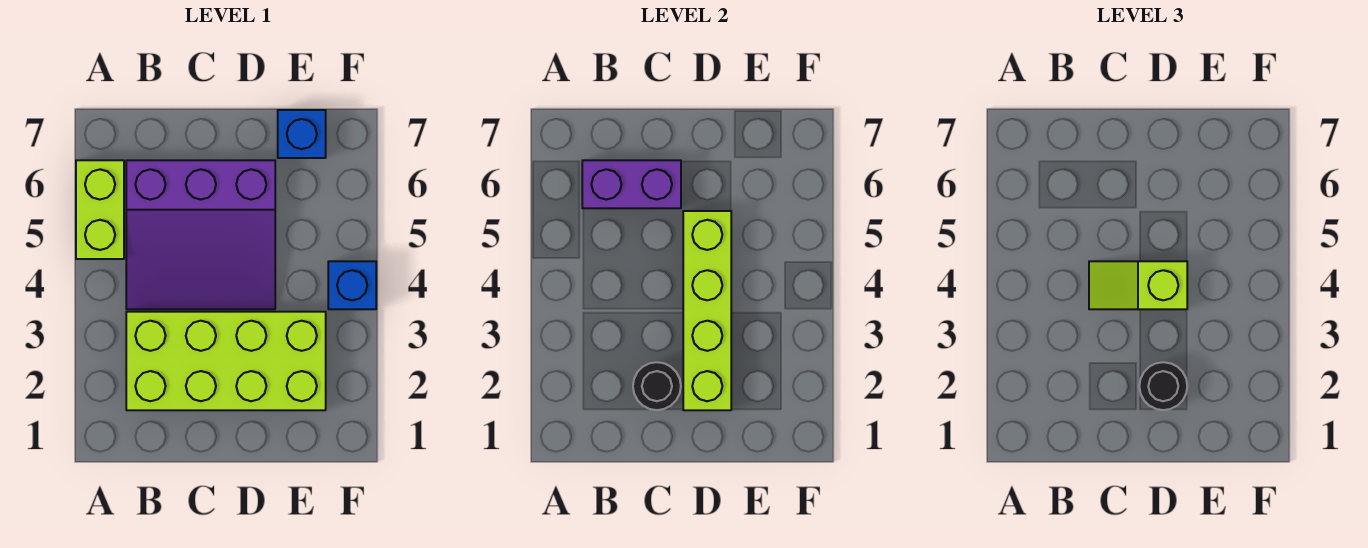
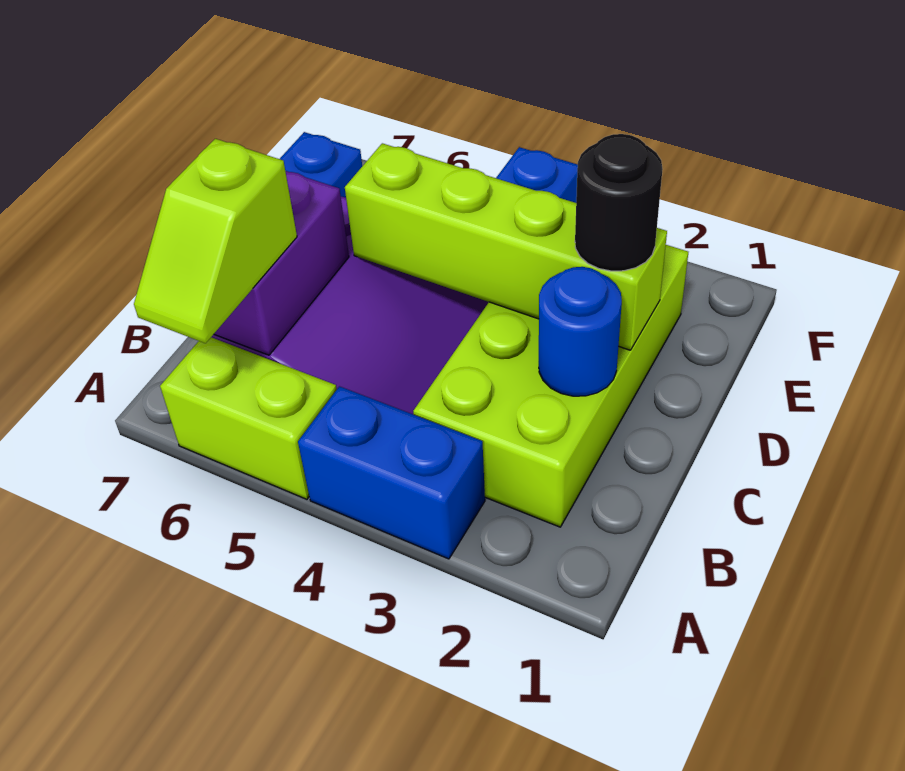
none -> blue brick A3:A4 level 1
black round brick C2 level 2 -> blue round brick C2 level 2
lime slope C4:D4 level 3 top D -> lime slope A6:B6 level 3 top B

